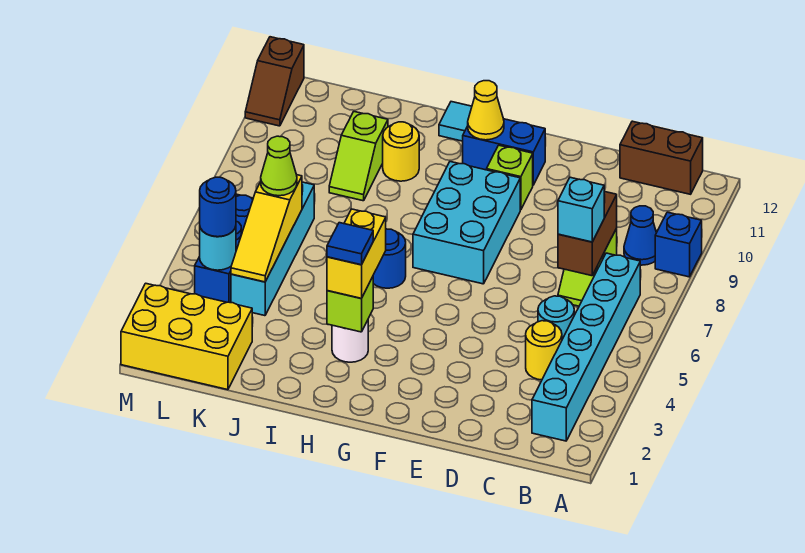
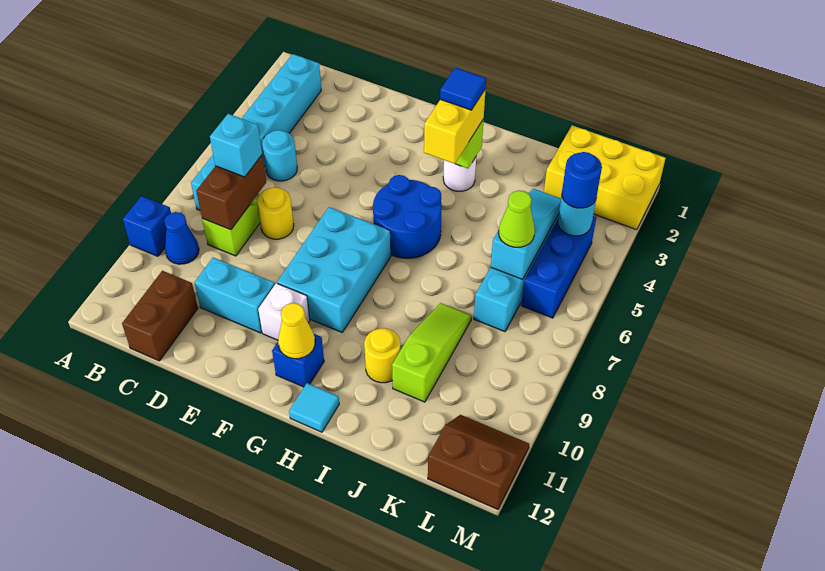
brown brick B12:C12 level 1 -> brown brick C11:C12 level 1
yellow round brick C4 level 1 -> yellow round brick D7 level 1
none -> cyan brick D10:E10 level 1
lime brick F10 level 1 -> white brick F10 level 1
blue brick F11:G11 level 1 -> blue brick G11 level 1
blue round brick H6 level 1 -> blue round brick G5:H6 level 1
lime slope J9:J10 level 1 top 10 -> lime slope J8:J10 level 1 top 10
yellow slope K4:K6 level 2 top 6 -> cyan slope K4:K6 level 2 top 6
brown slope M11:M12 level 1 top 12 -> brown slope L11:M12 level 1 top 12

